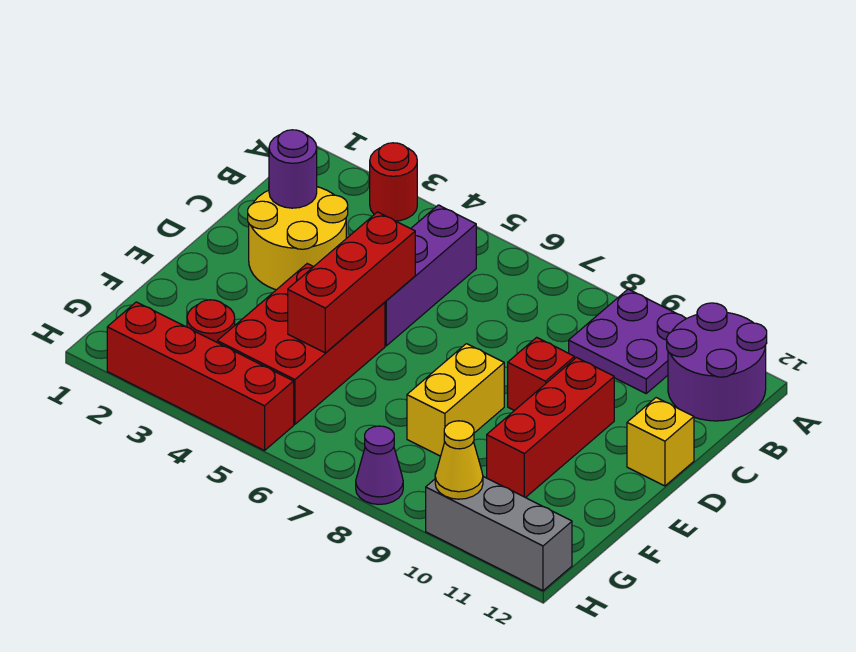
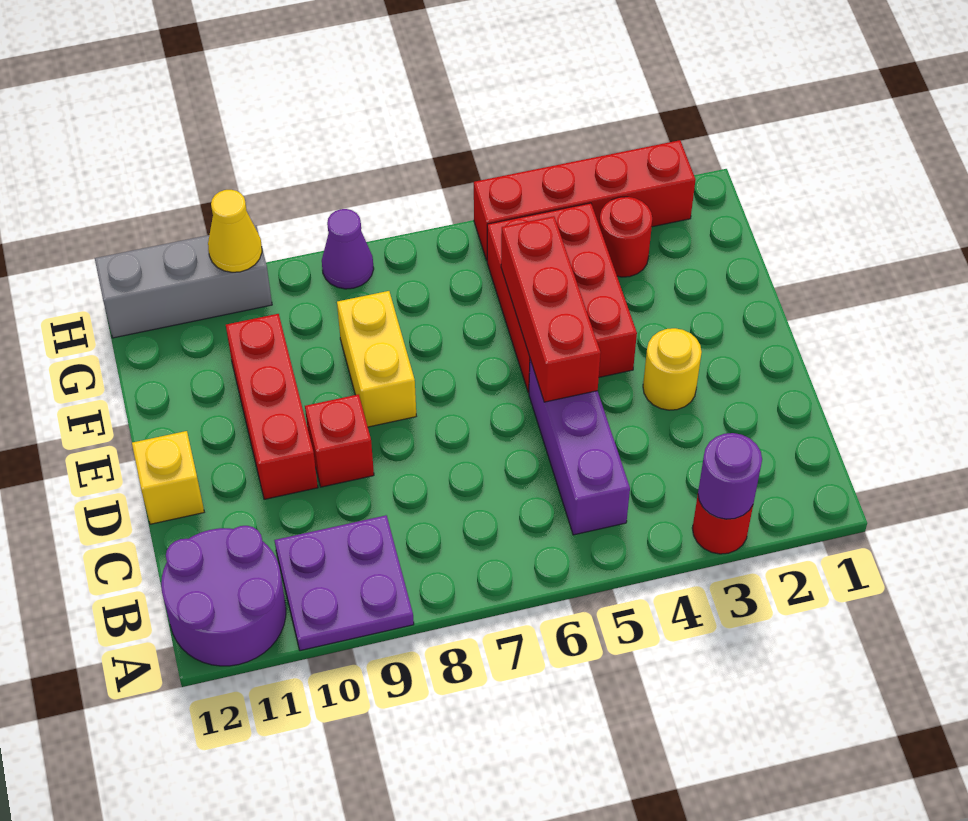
yellow round brick C2:D3 level 1 -> yellow round brick D3 level 1
purple round brick C2 level 2 -> purple round brick A3 level 2

